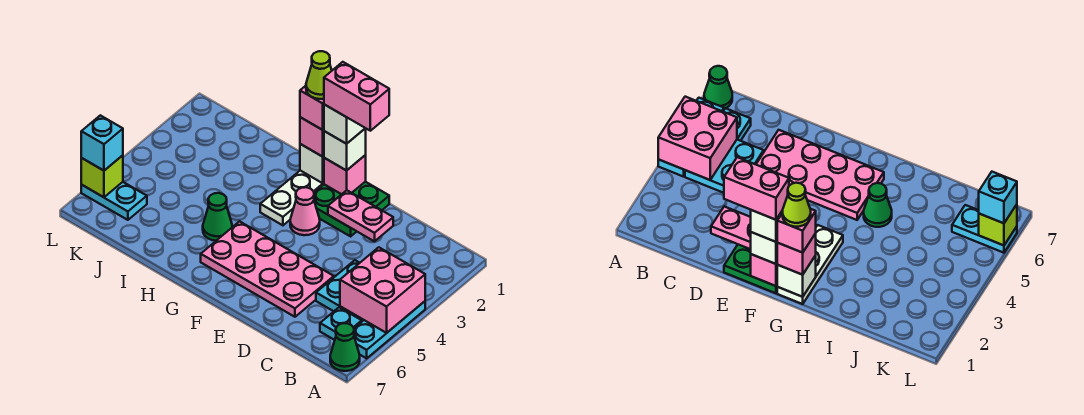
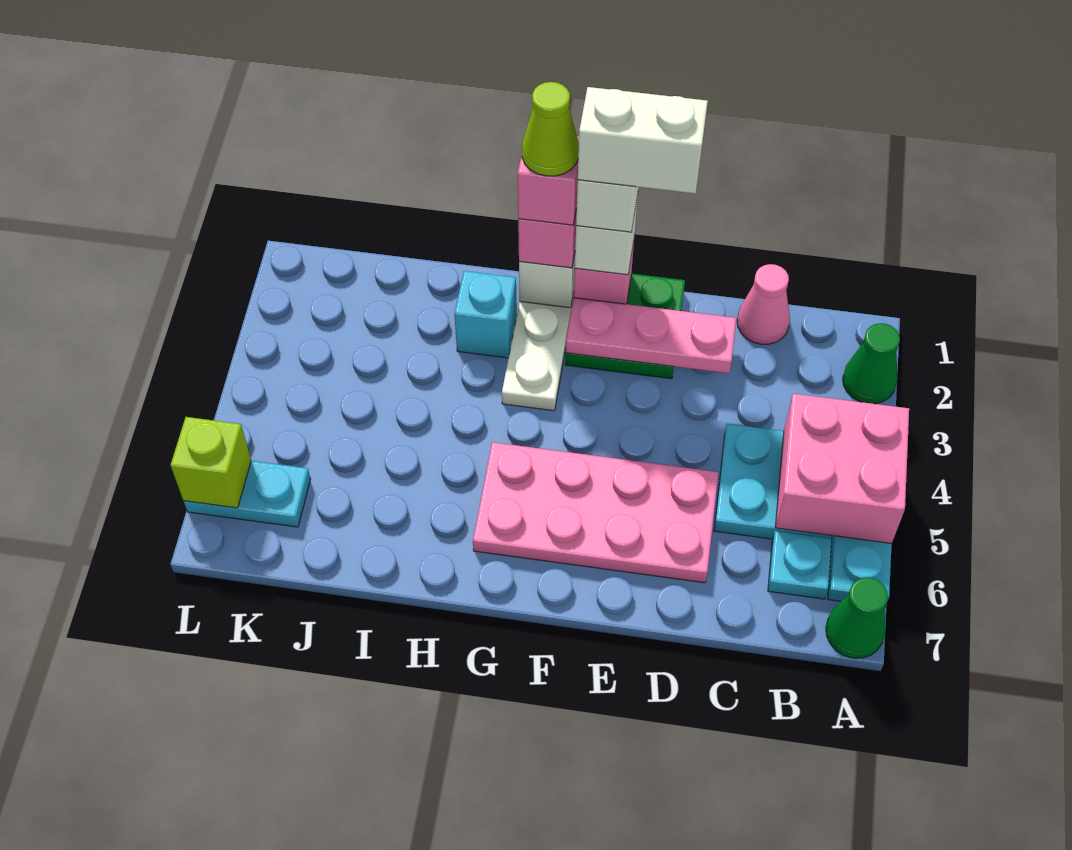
pink plate D2:E2 level 2 -> pink plate D2:F2 level 2
pink brick E1:F1 level 5 -> white brick E1:F1 level 5
pink cone F3 level 1 -> pink cone C1 level 1
green cone H5 level 1 -> green cone A2 level 1
cyan brick L6 level 3 -> cyan brick H2 level 1

